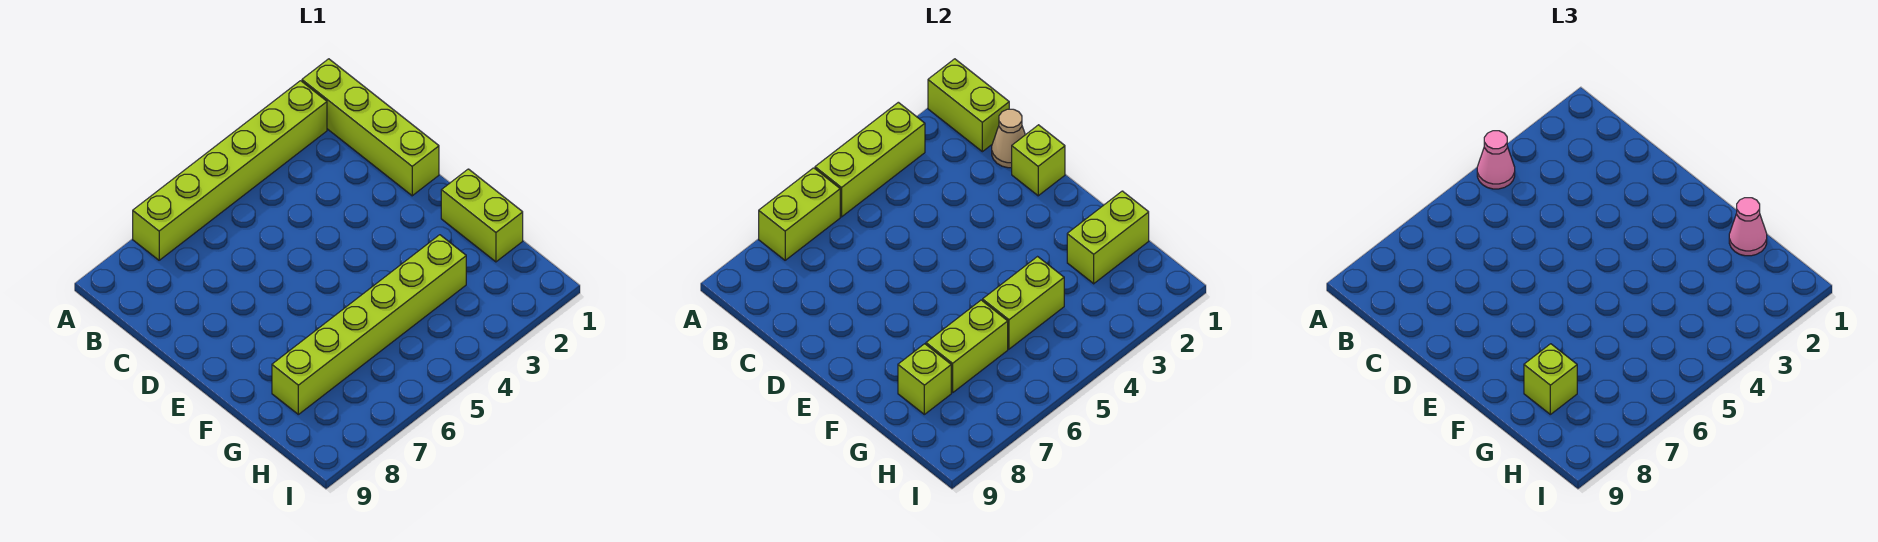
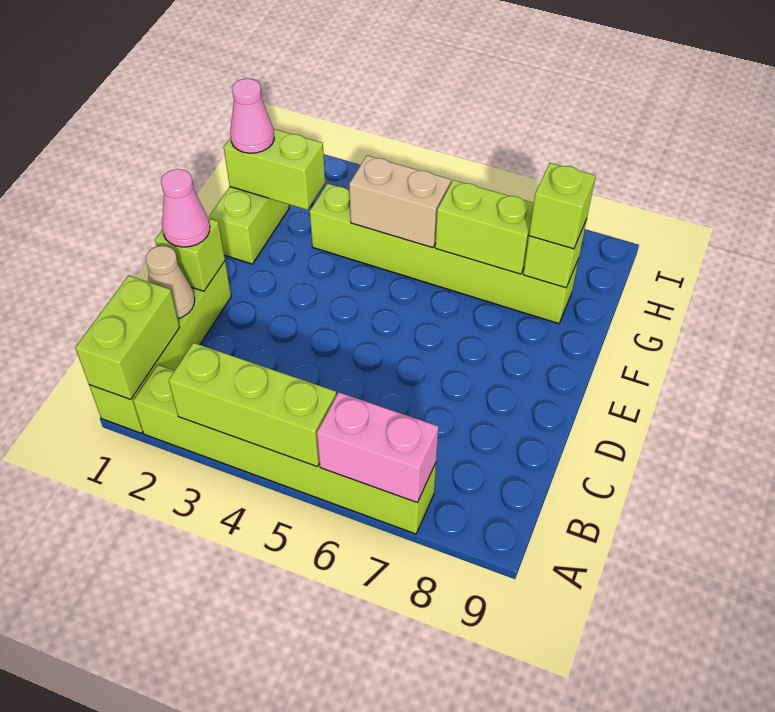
pink cone A4 level 3 -> pink cone D1 level 3
lime brick A6:A7 level 2 -> pink brick A6:A7 level 2
lime brick G4:G5 level 2 -> tan brick G4:G5 level 2

